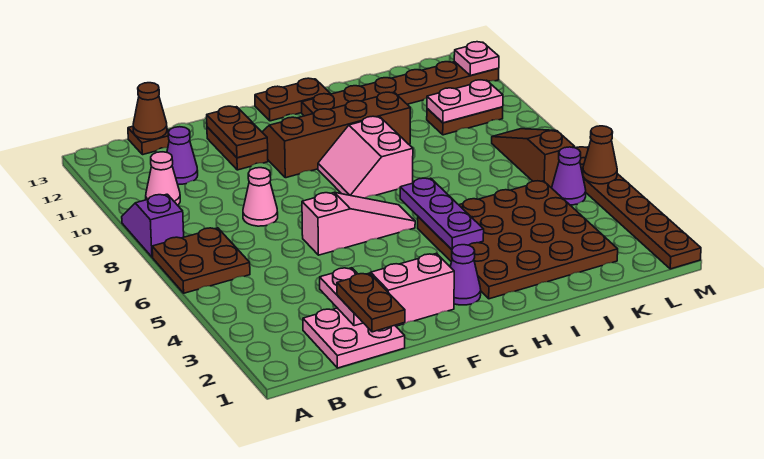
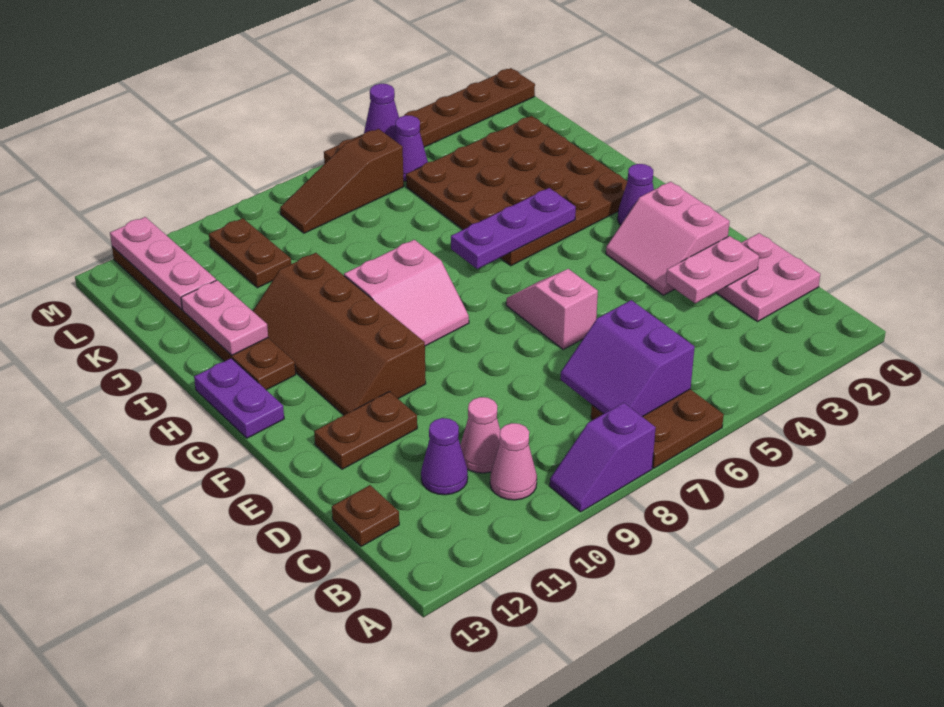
none -> purple slope B6:C7 level 2 top 6
brown cone C13 level 2 -> none
brown plate D1:D2 level 3 -> none
pink cone D8 level 1 -> pink cone C10 level 1
pink slope E6:G6 level 1 top E -> pink slope E6:F6 level 1 top E
brown plate E11:E12 level 2 -> none
brown plate G13:H13 level 1 -> purple plate G13:H13 level 1
pink plate K10:L10 level 2 -> pink plate I12:J12 level 2
brown cone M5 level 2 -> purple cone M5 level 2
pink plate M12 level 2 -> pink plate K12:M12 level 2

